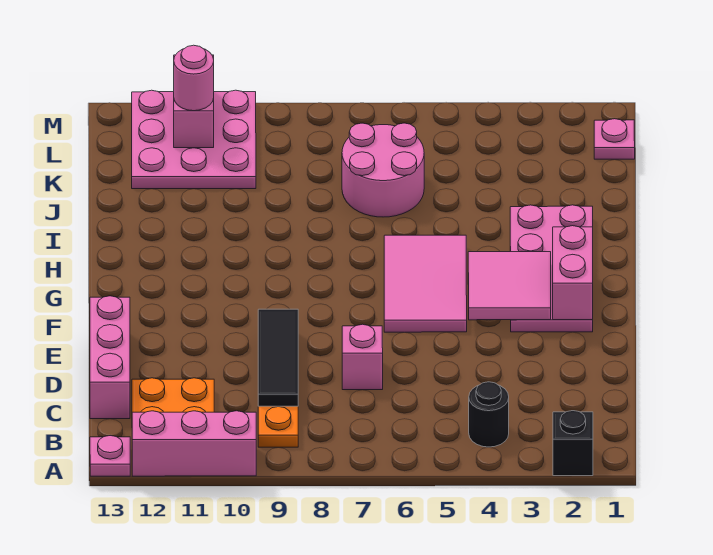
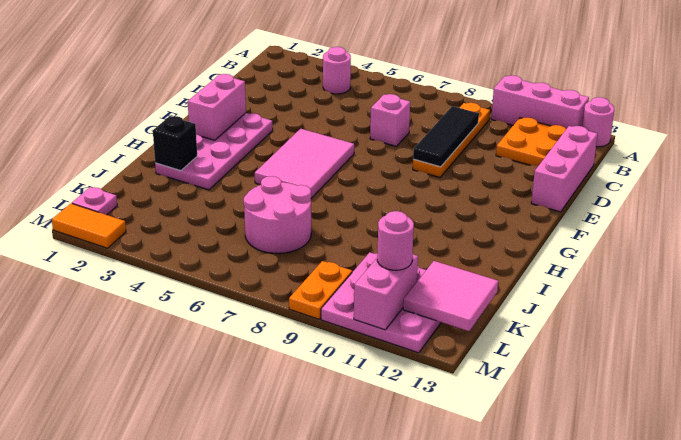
black brick A2 level 1 -> black brick I2 level 2
pink plate A13 level 1 -> pink round brick A13 level 1
black round brick B4 level 1 -> pink round brick B4 level 1
pink tile F3:G4 level 2 -> pink tile K12:L13 level 2
none -> orange plate L9:M9 level 1
none -> orange tile M1:M2 level 1

